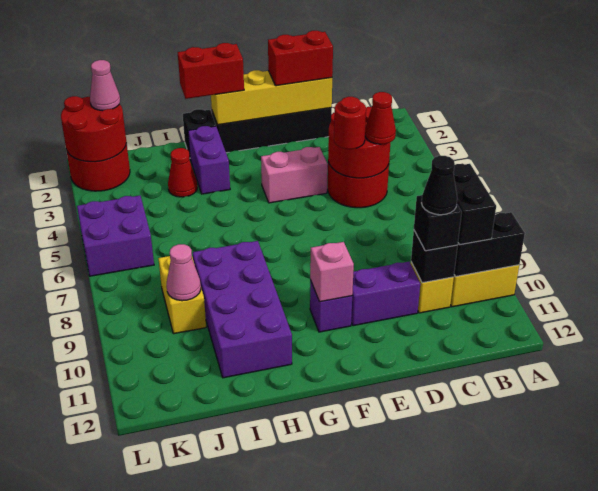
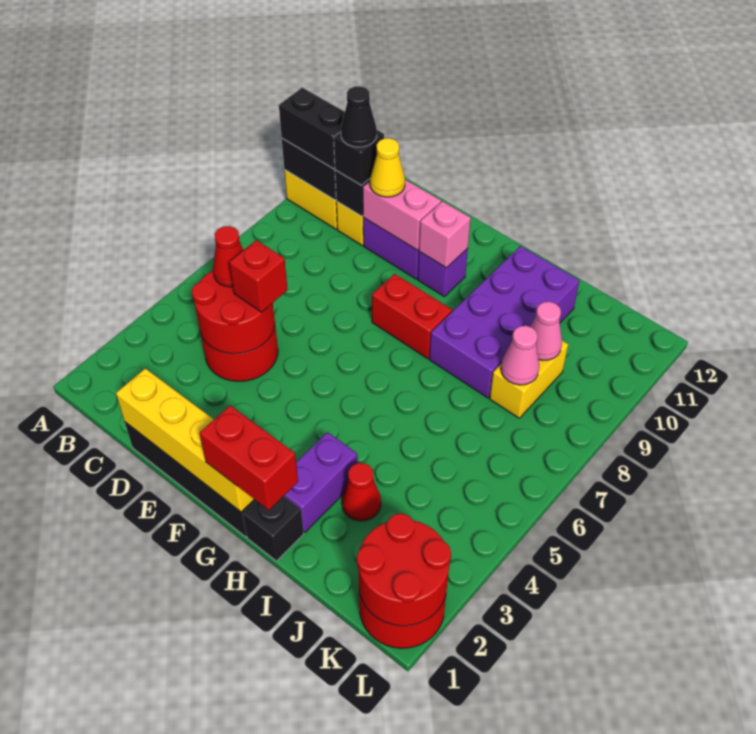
black brick B9:B10 level 3 -> black brick A10:B10 level 3
red brick D1:E1 level 3 -> red brick F8:G8 level 1
red round brick D5 level 3 -> red brick D5 level 3
none -> yellow cone D10 level 3
pink brick E4:F4 level 1 -> pink brick D10:E10 level 2
pink cone K1 level 3 -> pink cone J8 level 2
purple brick K5:L6 level 1 -> none

